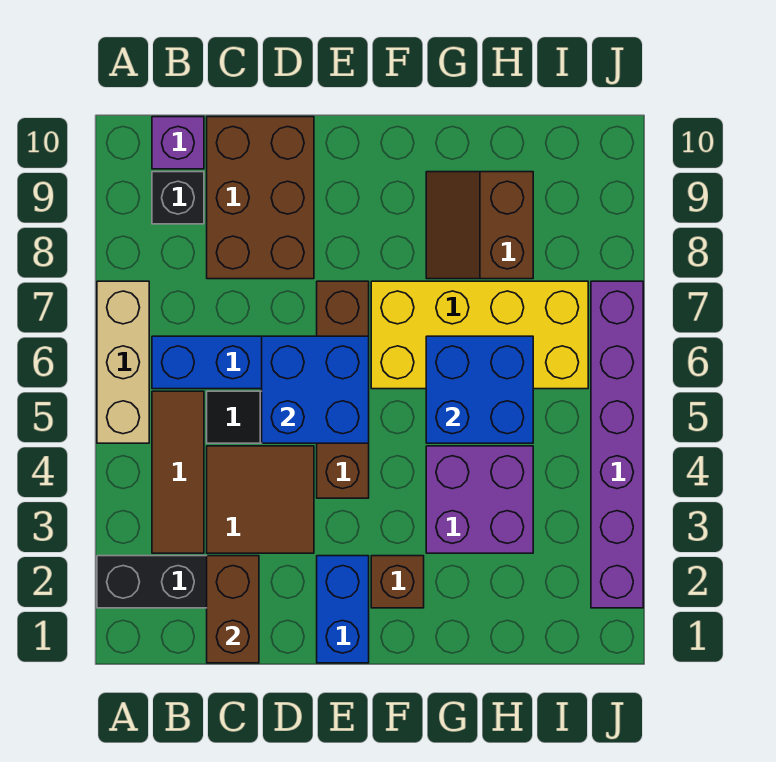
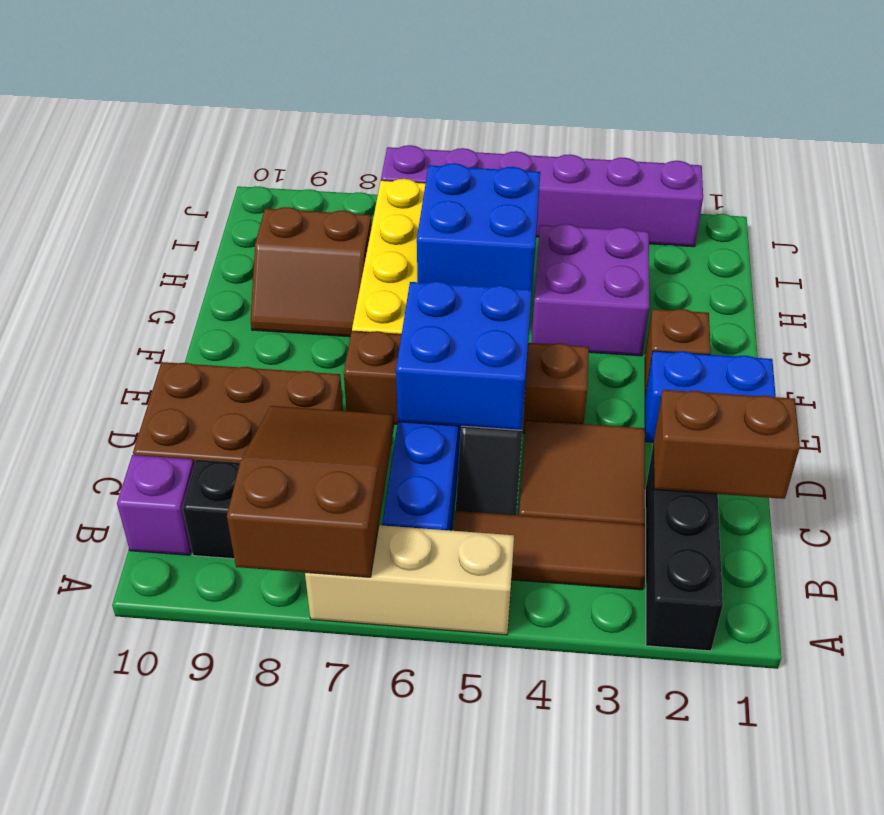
none -> brown slope A7:C8 level 2 top A

